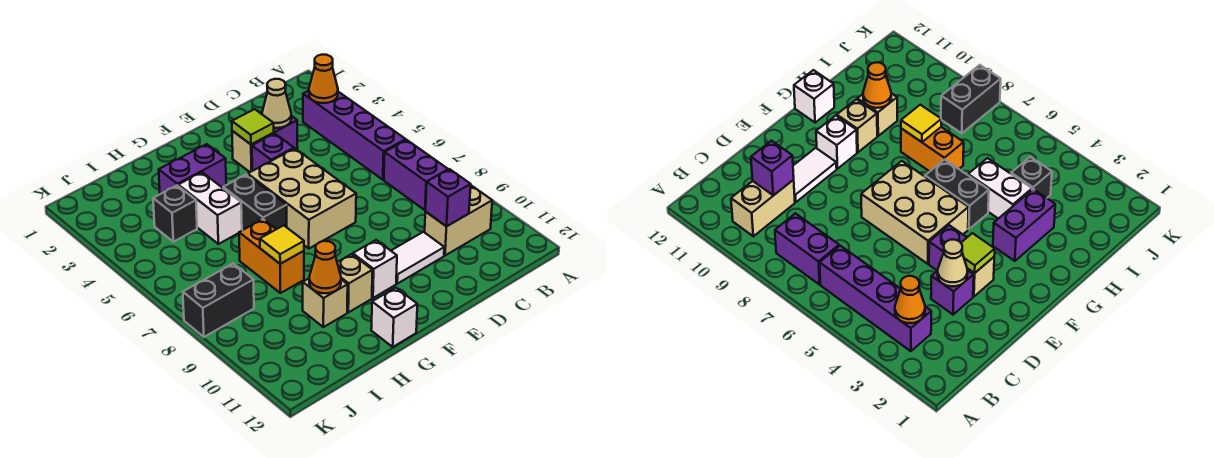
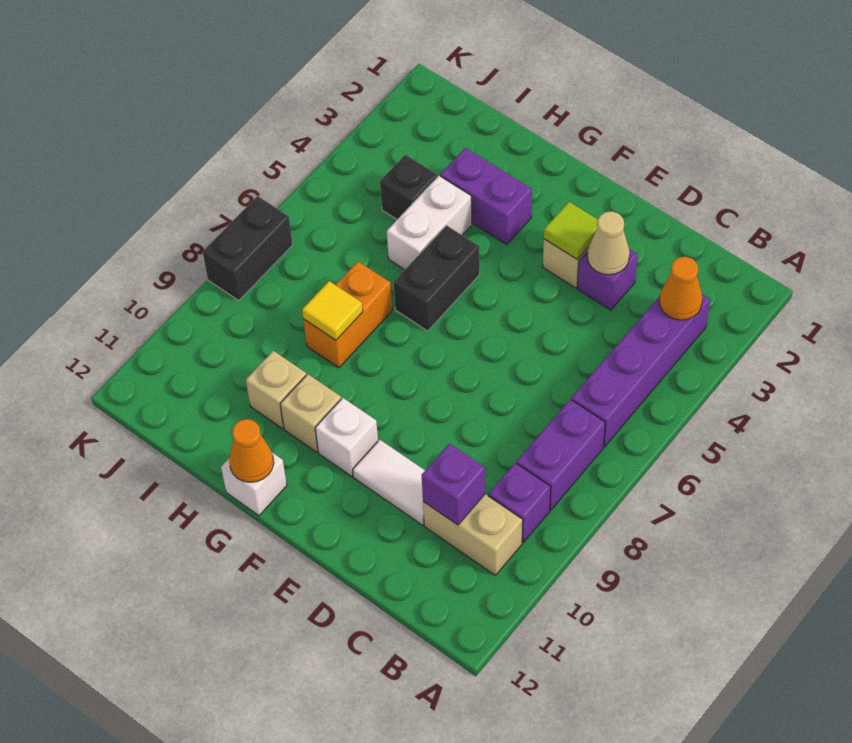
purple brick E4 level 1 -> purple brick B9 level 1
tan brick E5:F7 level 1 -> none
orange cone H10 level 2 -> orange cone G12 level 2
black brick J8:K8 level 1 -> black brick K7:K8 level 1

